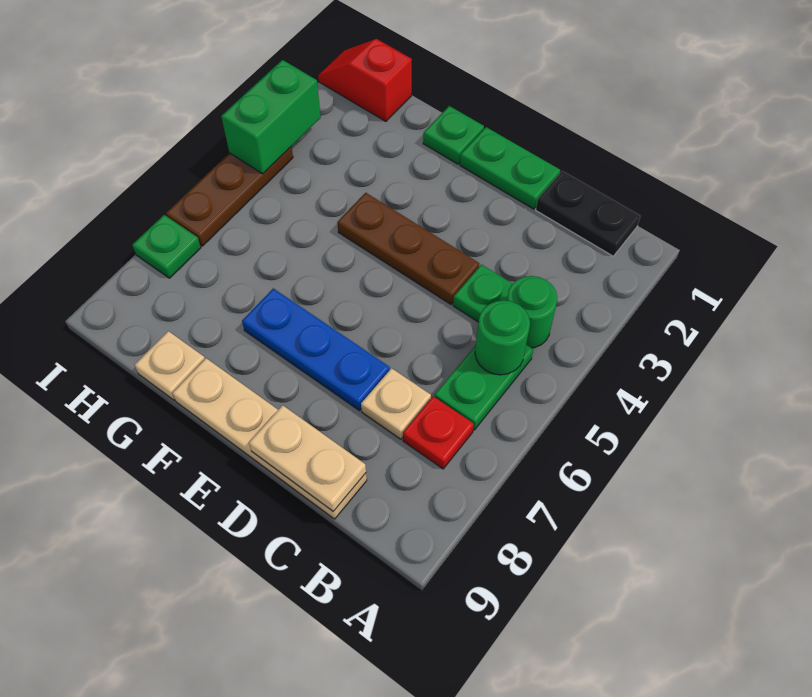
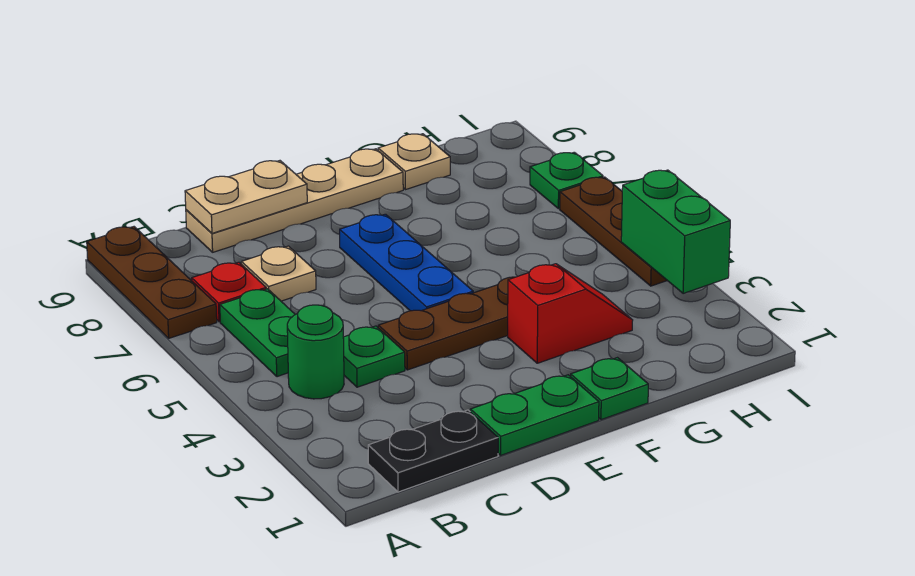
none -> brown plate A7:A9 level 1
green round brick B5 level 2 -> none
blue plate D7:F7 level 1 -> blue plate E5:E7 level 1
red slope H1:I1 level 1 top H -> red slope F3:G3 level 1 top F

